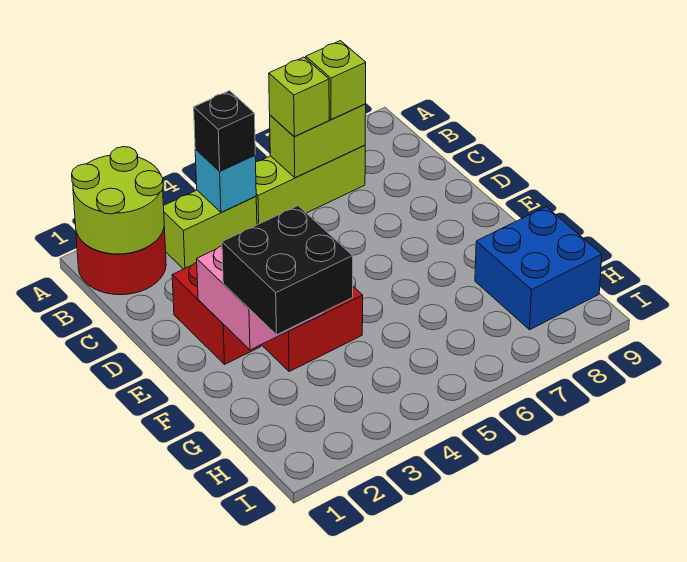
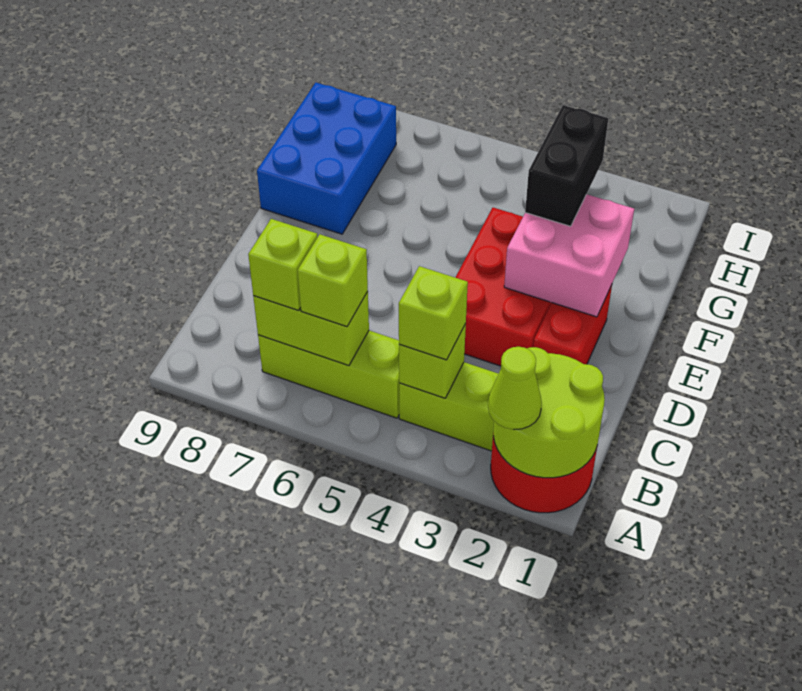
none -> lime cone A2 level 3
cyan brick B4 level 2 -> lime brick B4 level 2
black brick B4 level 3 -> lime brick B4 level 3
black brick F2:G3 level 3 -> black brick F3:G3 level 3
blue brick G8:H9 level 1 -> blue brick F8:H9 level 1

